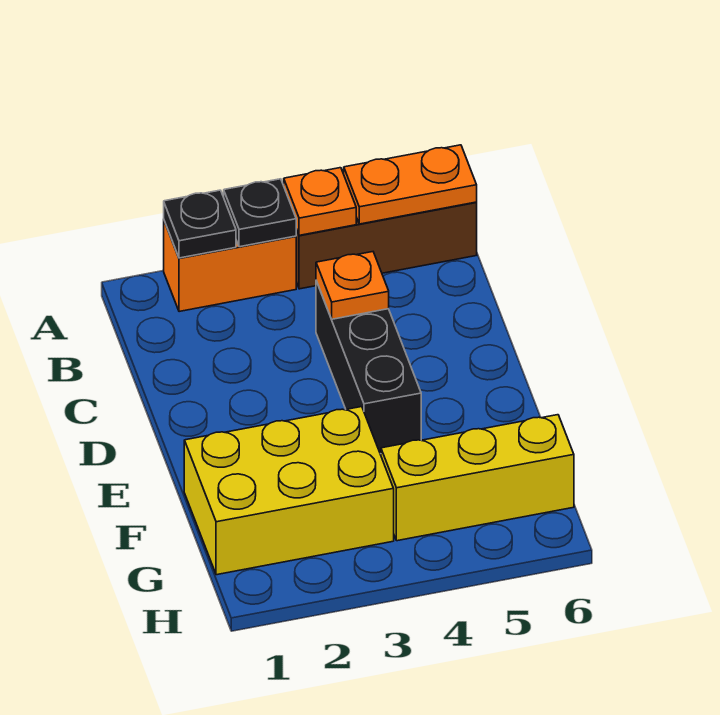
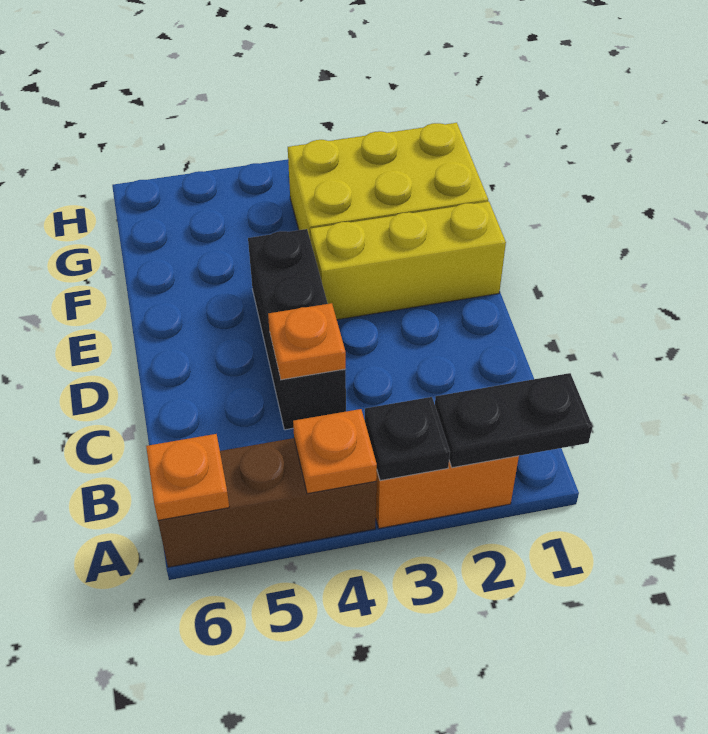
black plate A2 level 2 -> black plate A1:A2 level 2
orange plate A5:A6 level 2 -> orange plate A6 level 2
yellow brick G4:G6 level 1 -> yellow brick E1:E3 level 1

